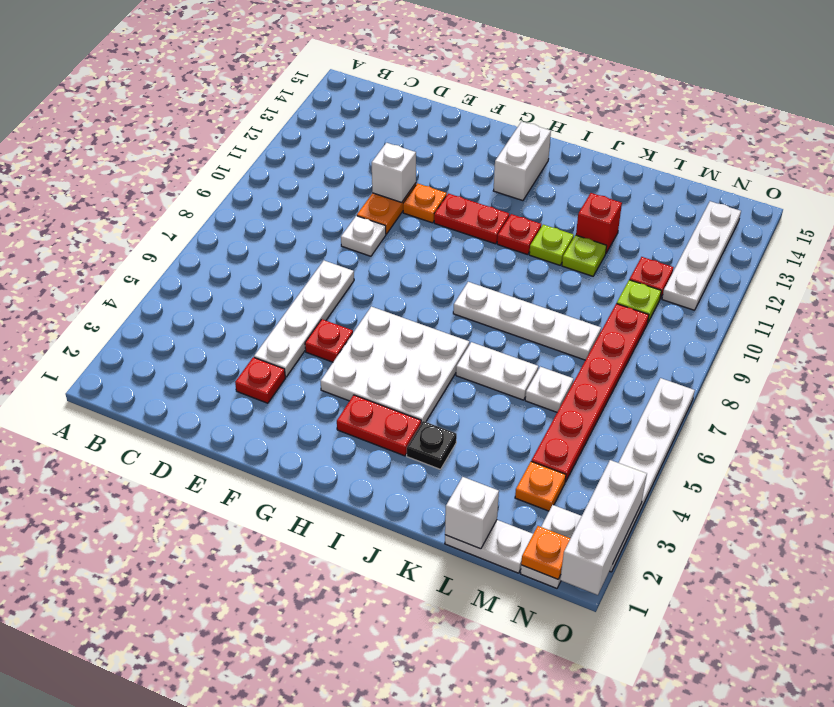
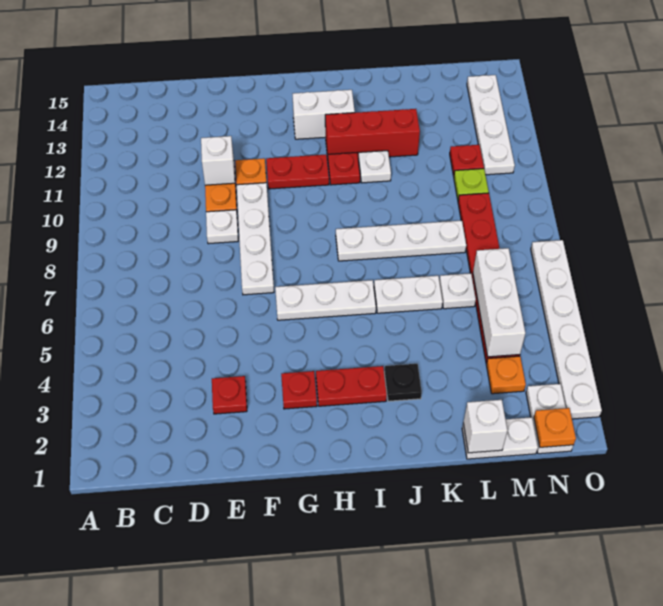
white plate E4:E7 level 1 -> white plate F7:F10 level 1
red plate F5 level 1 -> red plate G3 level 1
white plate G4:I6 level 1 -> white plate G6:I6 level 1
white brick H13:H14 level 1 -> white brick H13:I13 level 1
lime plate J11 level 1 -> white plate J11 level 1
lime plate K11 level 1 -> none
red brick K12 level 1 -> red brick I12:K12 level 1
white brick O1:O3 level 2 -> white brick M4:M6 level 2

